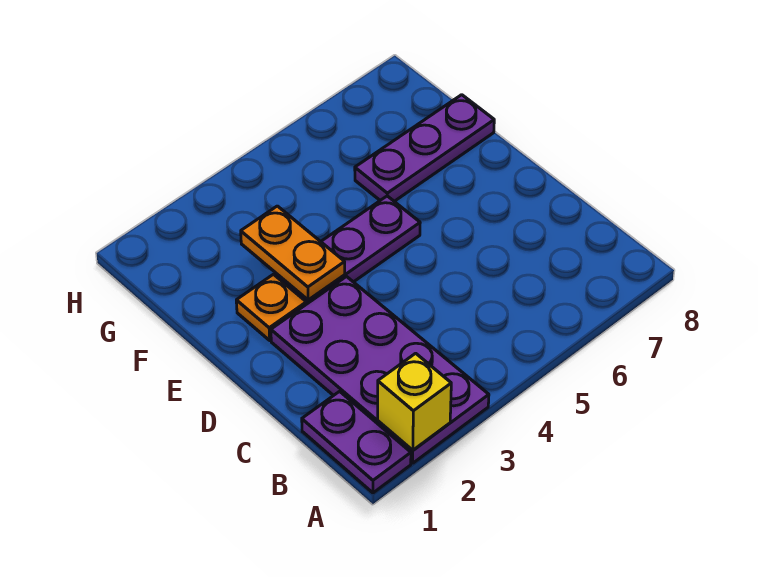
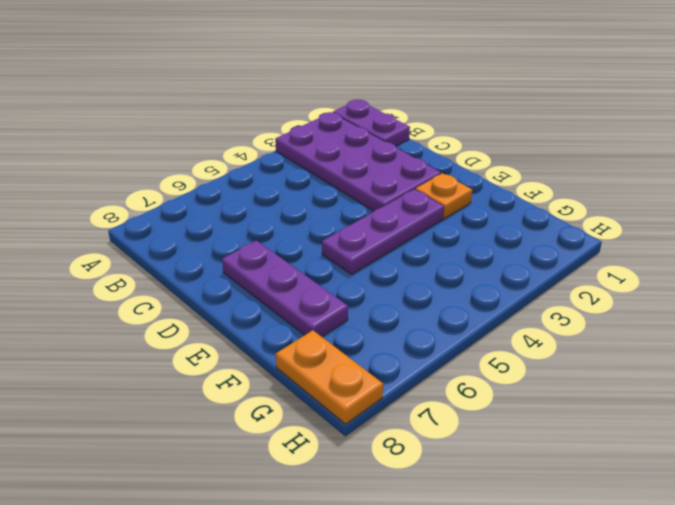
yellow brick A2 level 2 -> none
orange plate E3:F3 level 2 -> orange plate G8:H8 level 1
purple plate F6:F8 level 1 -> purple plate D7:F7 level 1

